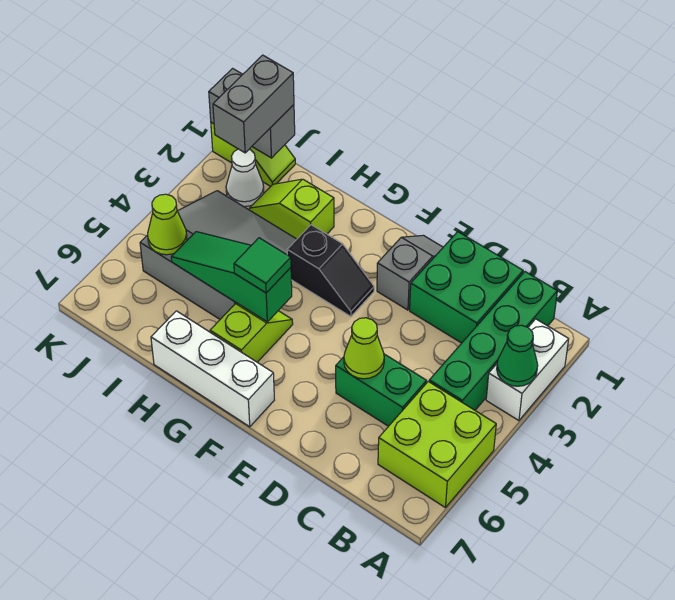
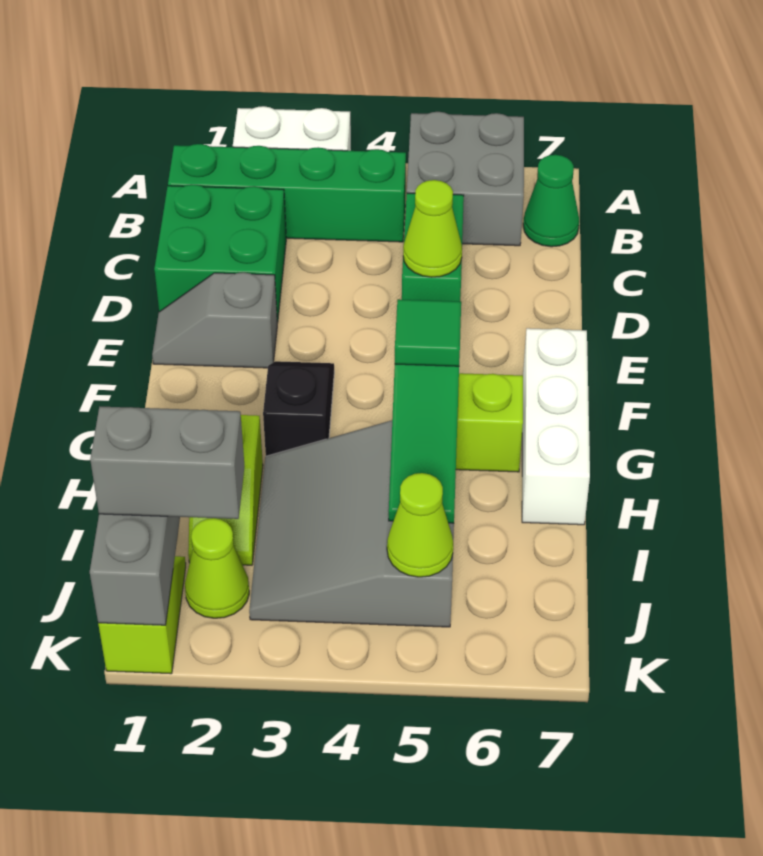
green cone A3 level 2 -> green cone B7 level 1
lime brick A5:B6 level 1 -> grey brick A5:B6 level 1
white cone J2 level 1 -> lime cone J2 level 1

